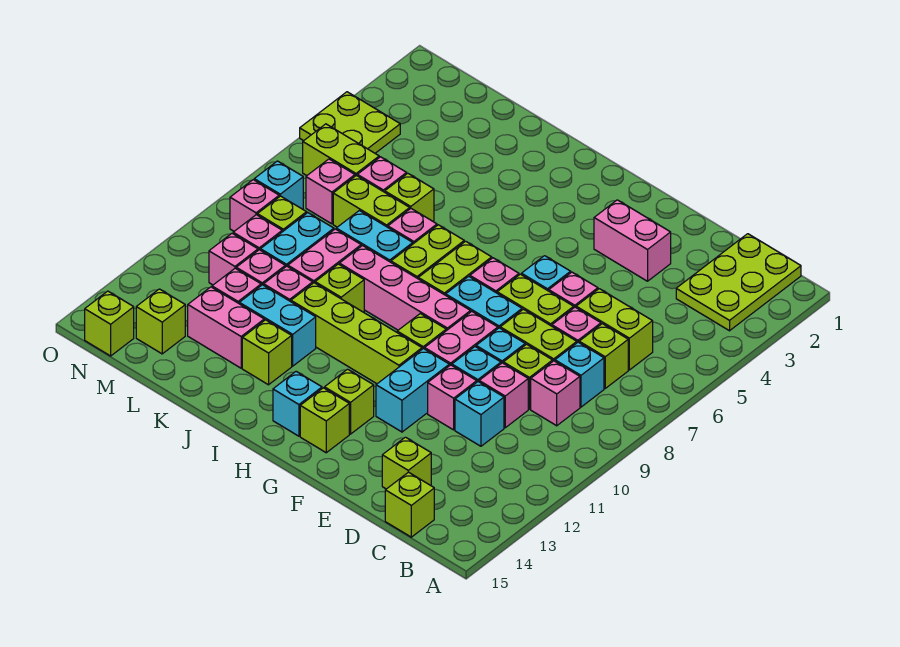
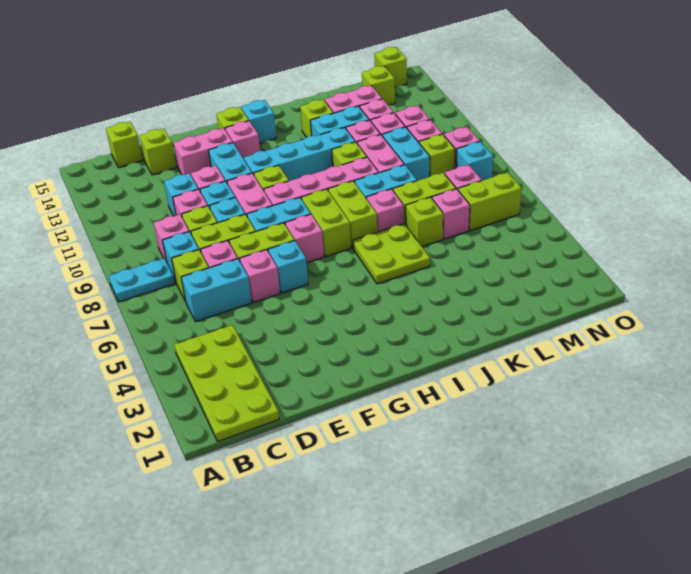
none -> cyan plate A8:B8 level 1
lime plate B1:C3 level 1 -> lime plate B1:C4 level 1
lime brick C6:D6 level 1 -> cyan brick C6:D6 level 1
pink brick E3:F3 level 1 -> pink brick E13:F13 level 1
lime brick G11:J11 level 1 -> cyan brick G11:J11 level 1
lime brick G13 level 1 -> pink brick G13 level 1
lime plate N4:O5 level 1 -> lime plate I5:J6 level 1

